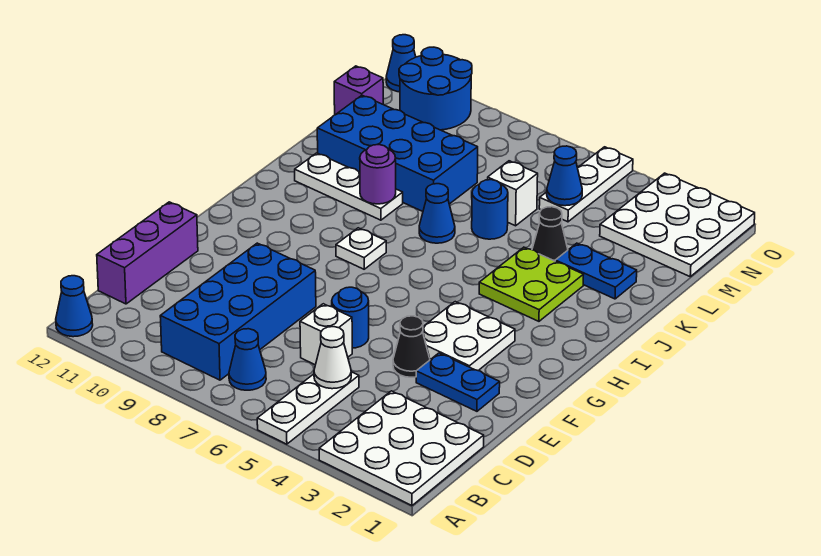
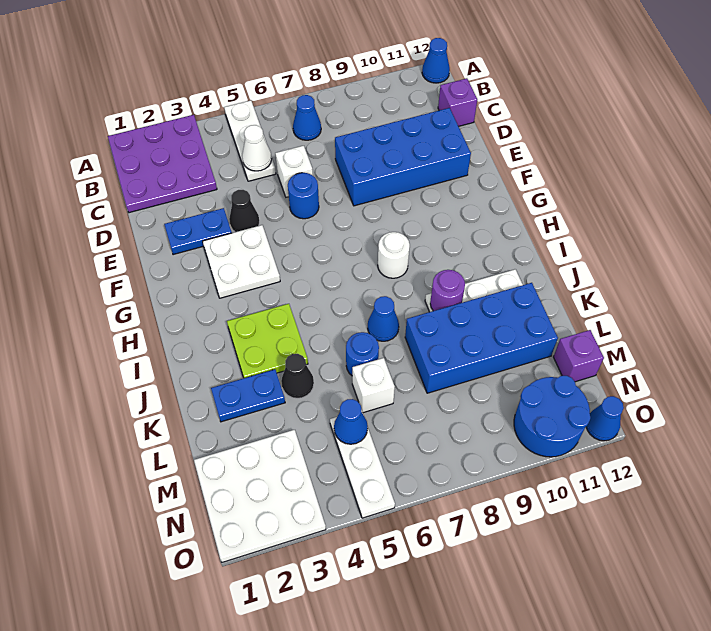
white plate A1:C3 level 1 -> purple plate A1:C3 level 1
blue brick B8:E9 level 1 -> blue brick D8:E11 level 1
purple brick C12:E12 level 1 -> purple brick C12 level 1
white plate H8 level 1 -> white round brick H8 level 1

